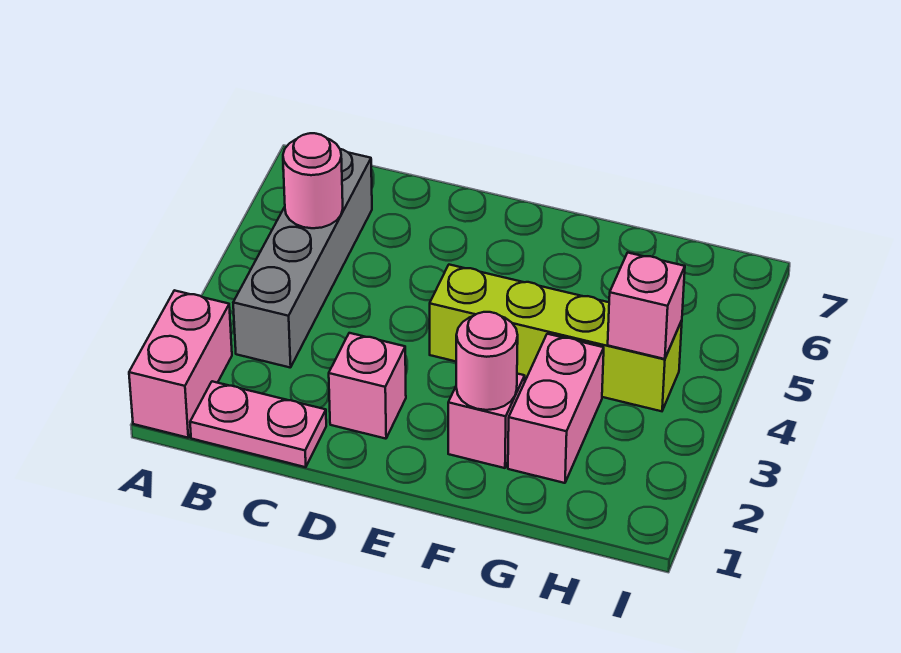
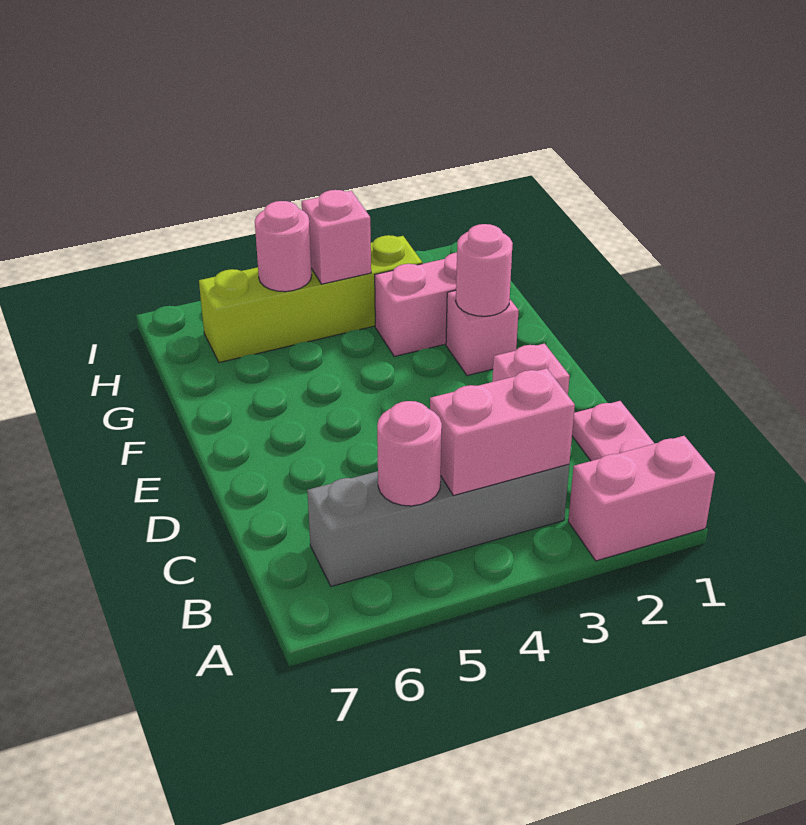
none -> pink brick B3:B4 level 2
lime brick E4:H4 level 1 -> lime brick H3:H6 level 1
none -> pink round brick H5 level 2

